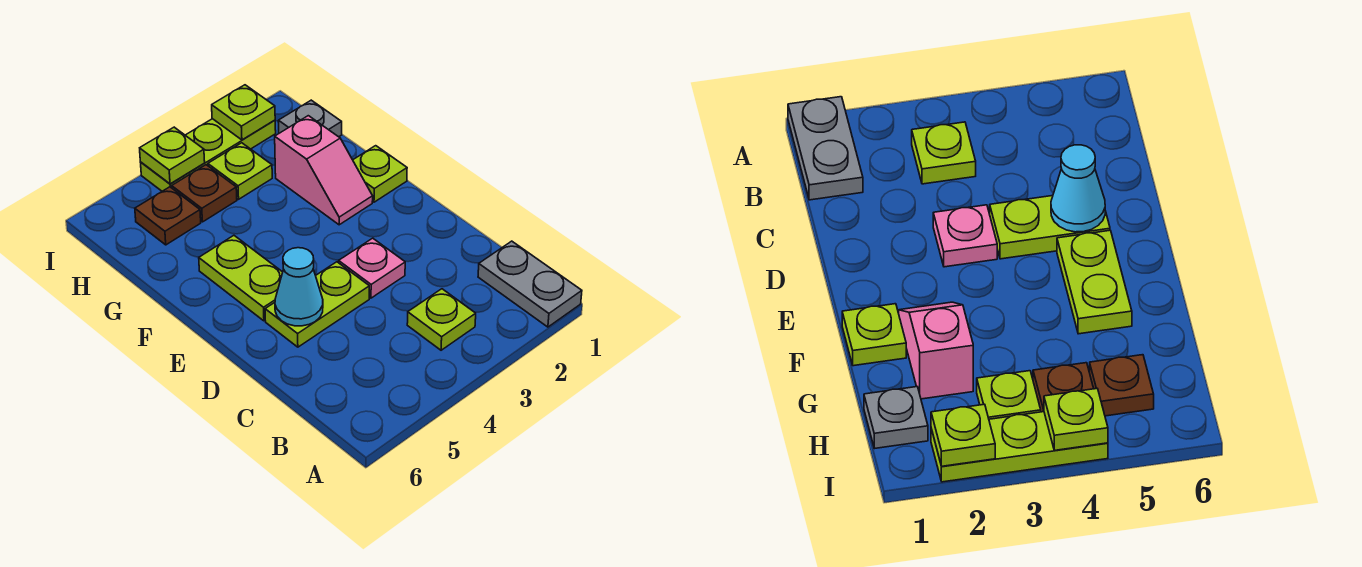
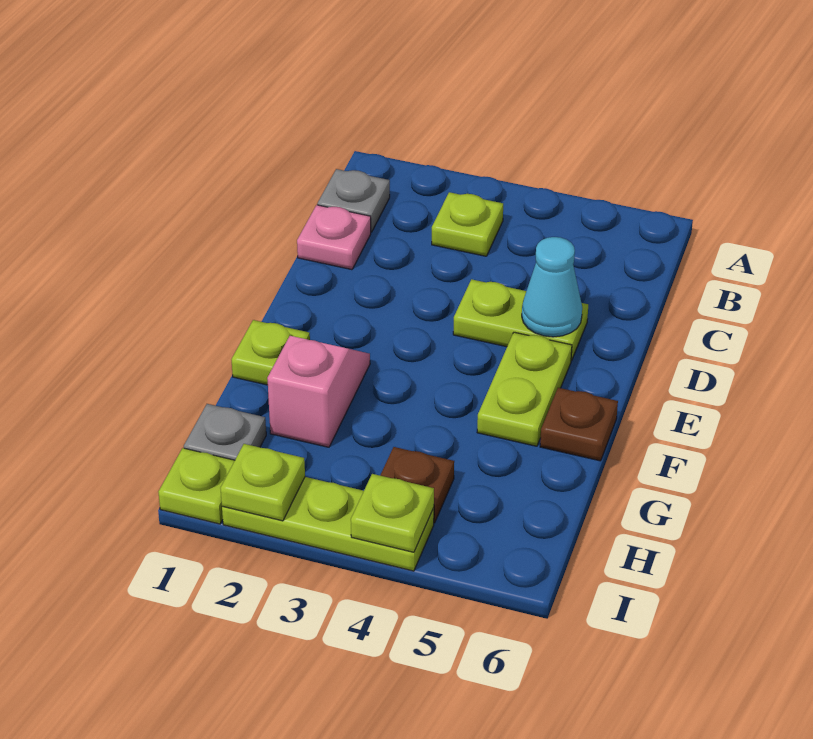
grey plate A1:B1 level 1 -> grey plate B1 level 1
pink plate D3 level 1 -> pink plate C1 level 1
lime plate H3 level 1 -> lime plate I1 level 1
brown plate H5 level 1 -> brown plate F6 level 1

